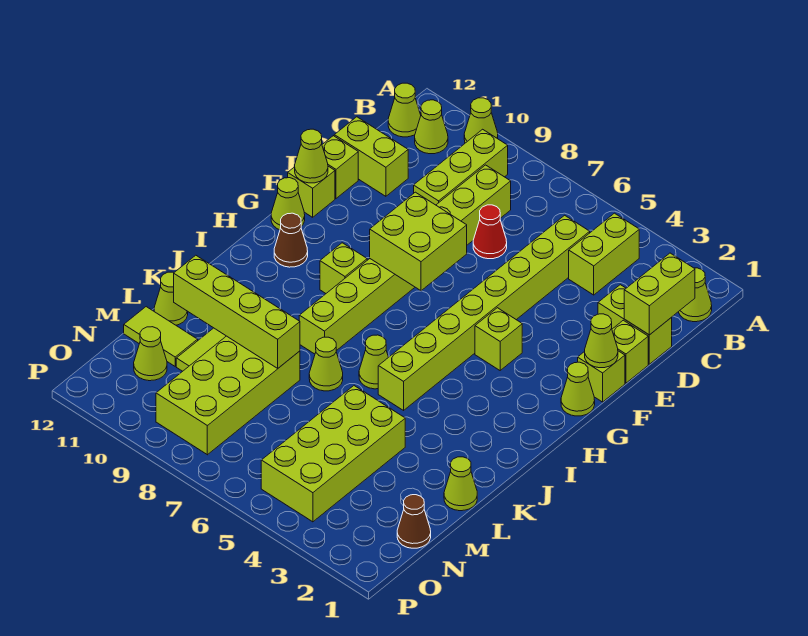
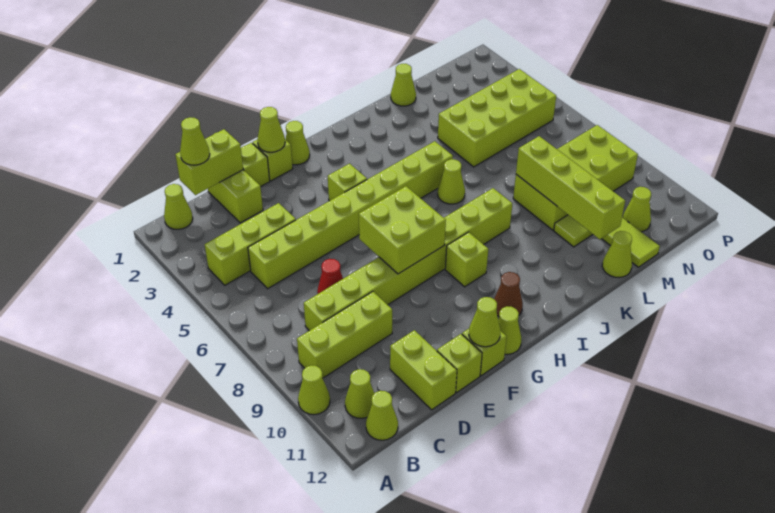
lime brick B4:C4 level 1 -> lime brick B4:D4 level 1
lime cone K7 level 1 -> lime cone C1 level 3
brown cone N1 level 1 -> none

